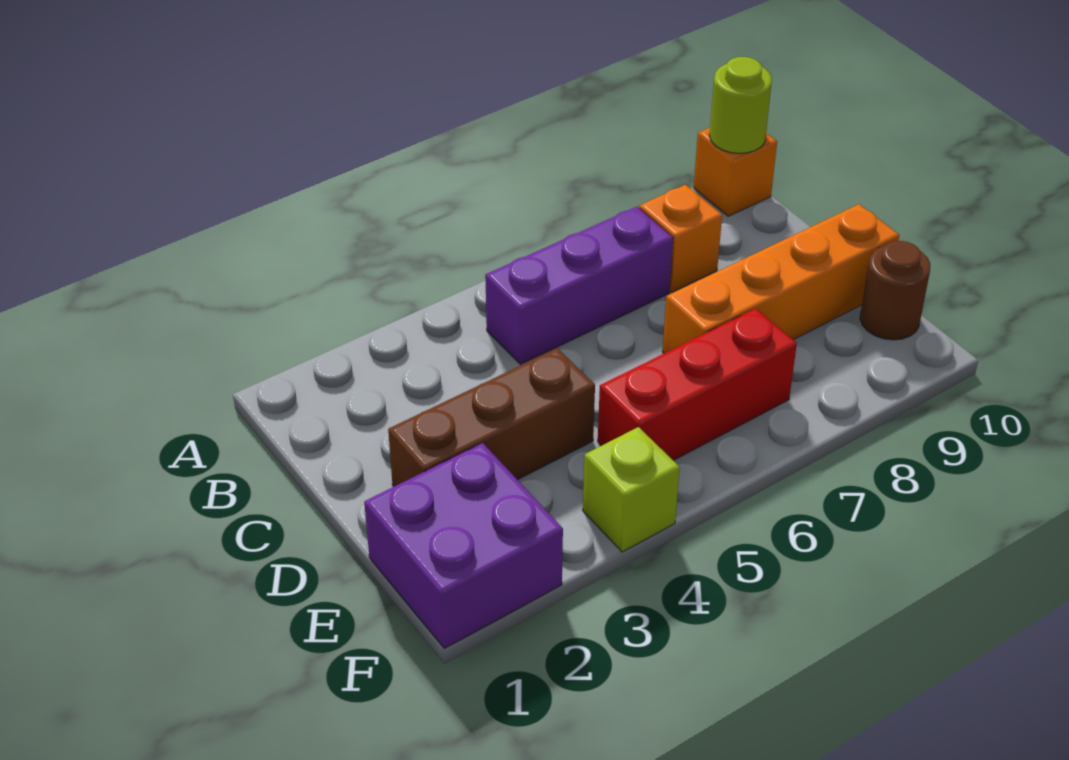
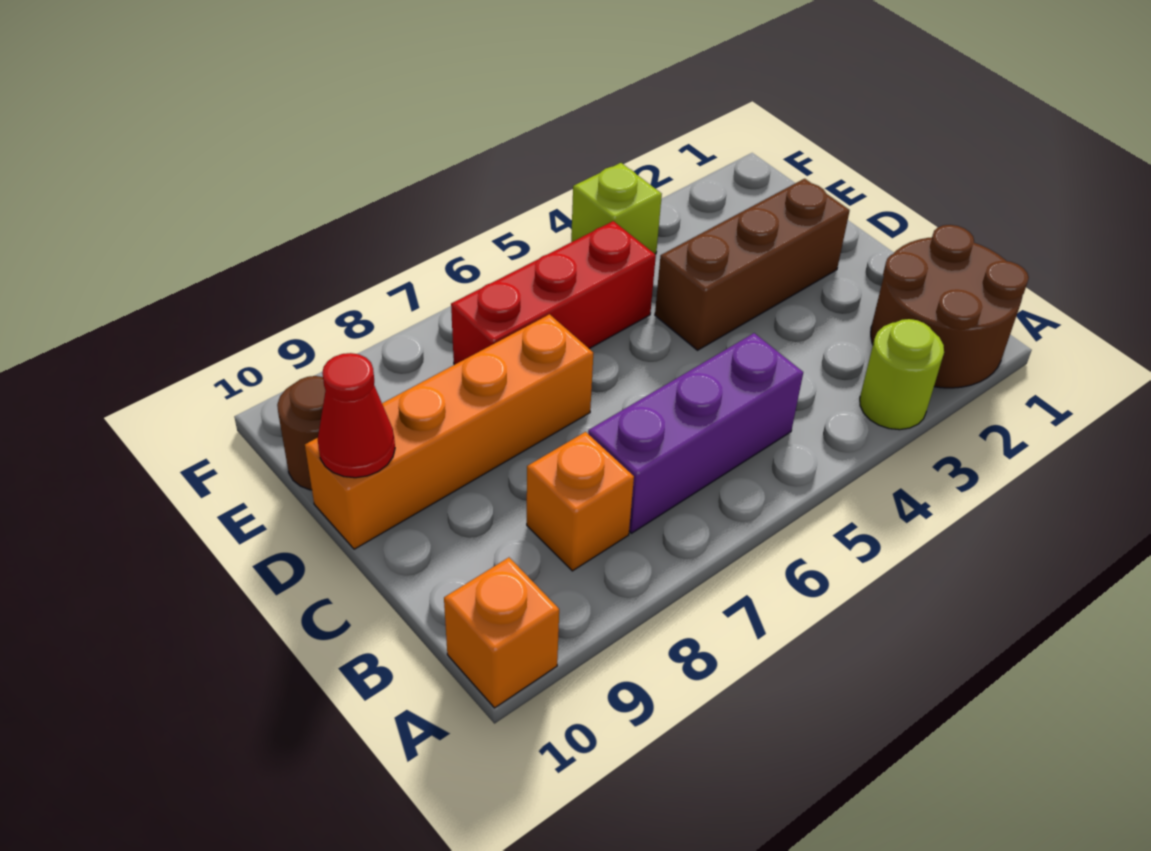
none -> brown round brick A1:B2 level 1
lime round brick A10 level 2 -> lime round brick A3 level 1
none -> red cone D10 level 2
purple brick E1:F2 level 1 -> none

